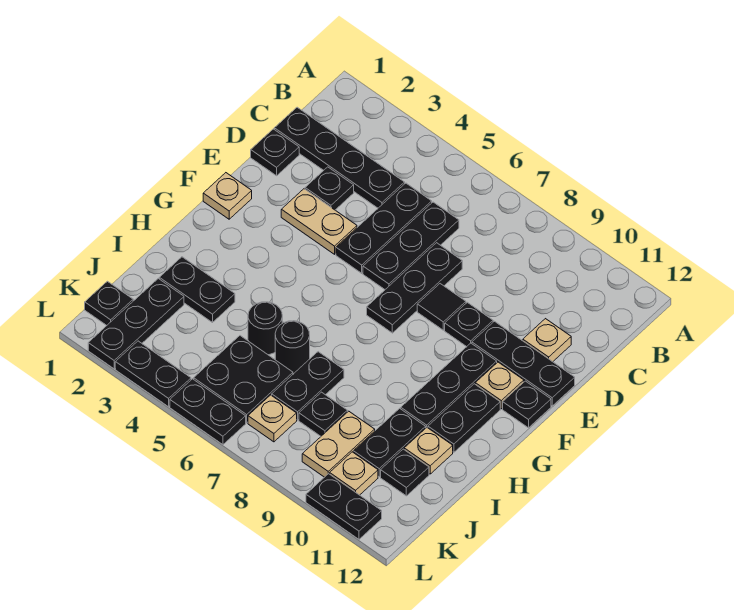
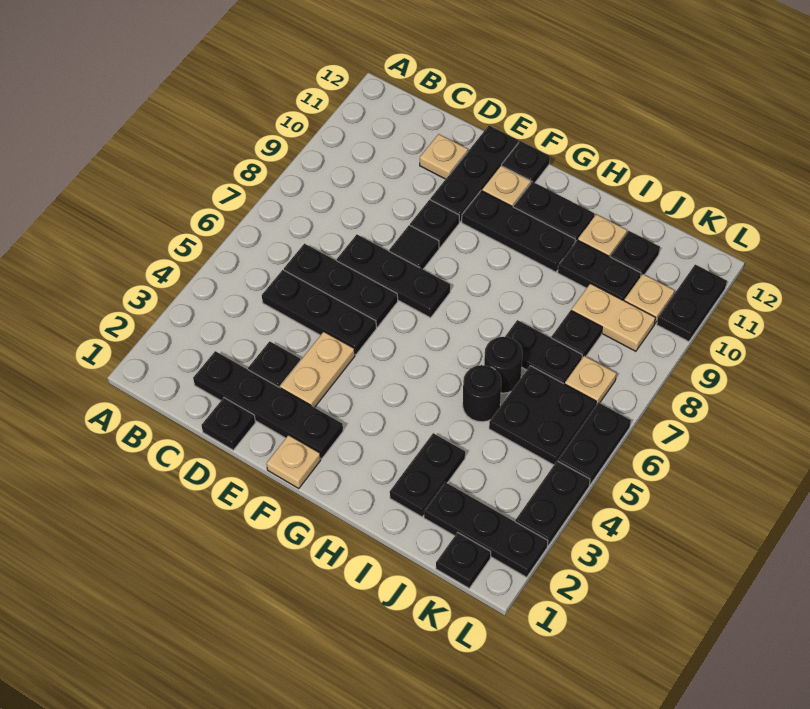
black plate C1:C4 level 1 -> black plate C2:F2 level 1

